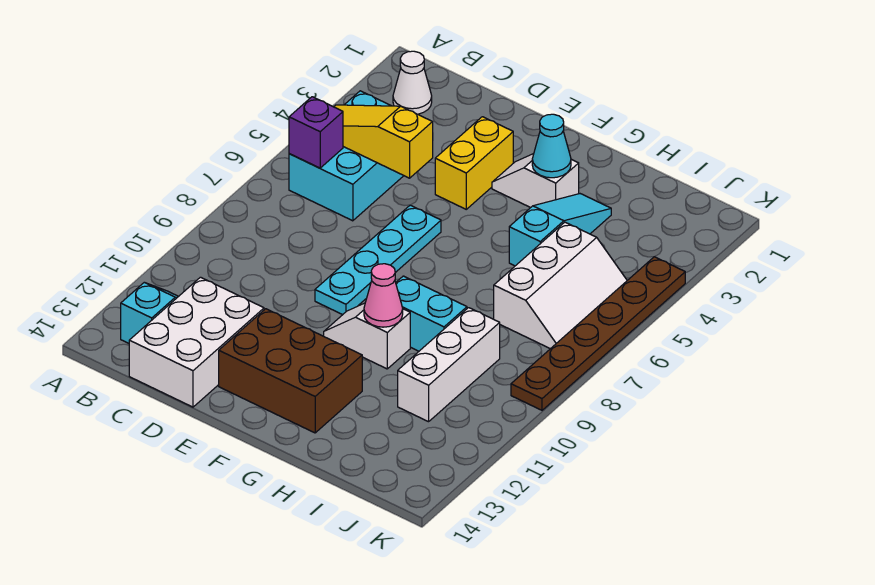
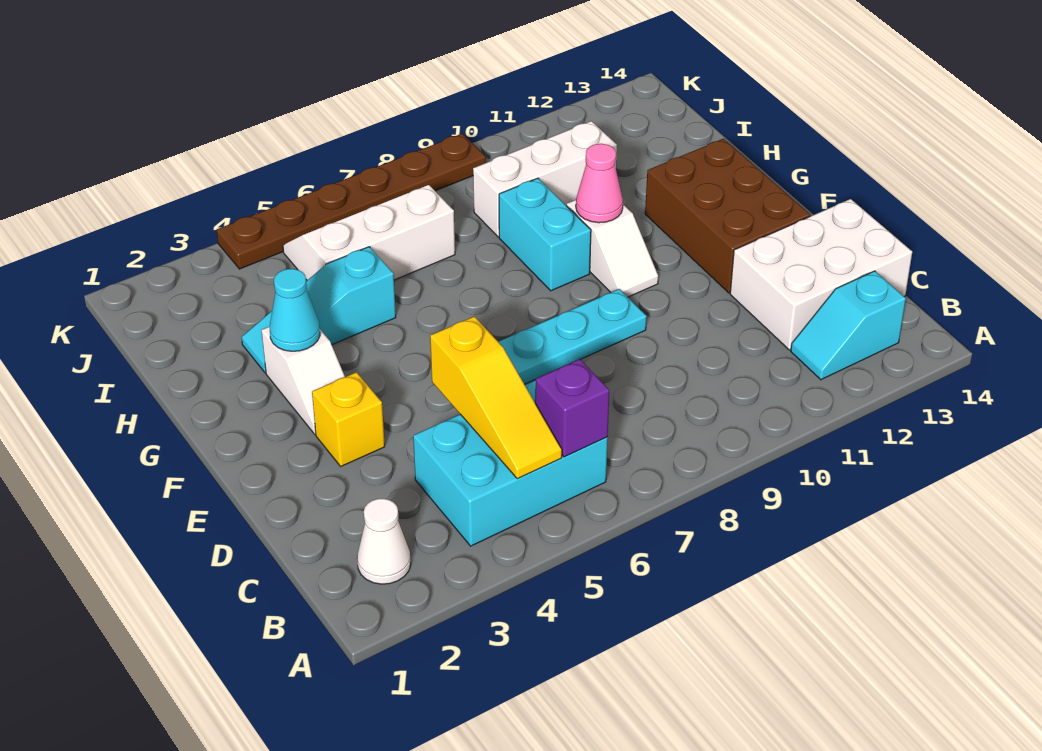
yellow brick E3:E4 level 1 -> yellow brick E3 level 1

